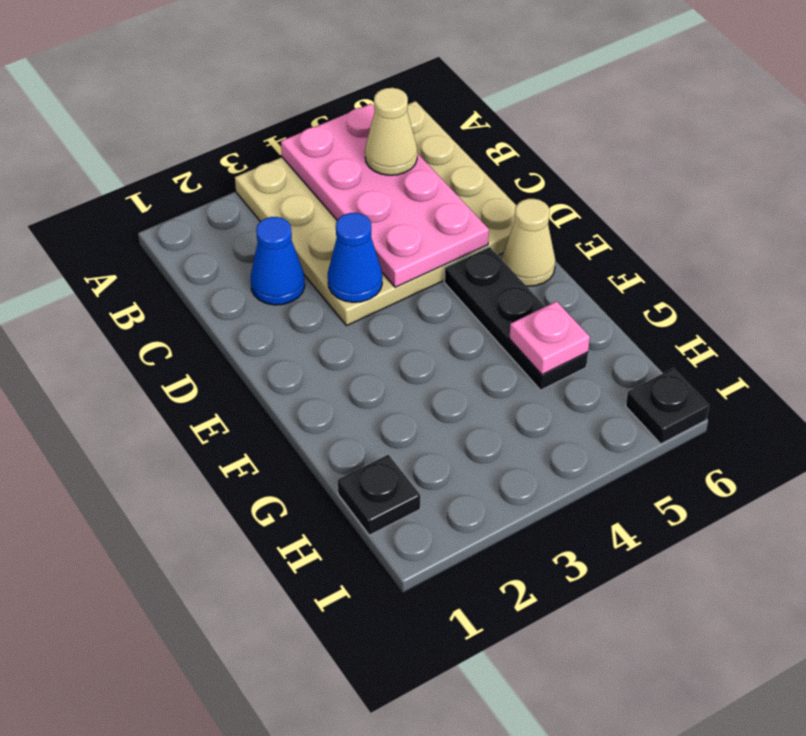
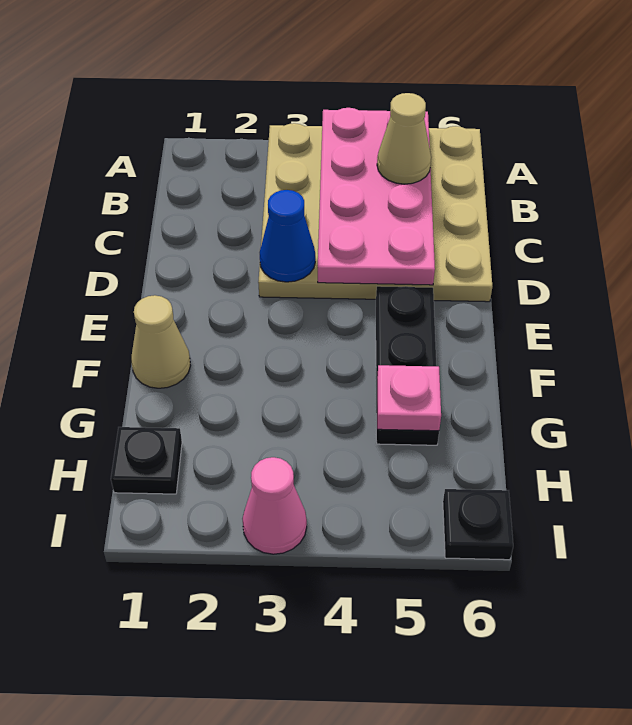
blue cone C2 level 1 -> none
tan cone E6 level 1 -> tan cone F1 level 1
none -> pink cone I3 level 1

